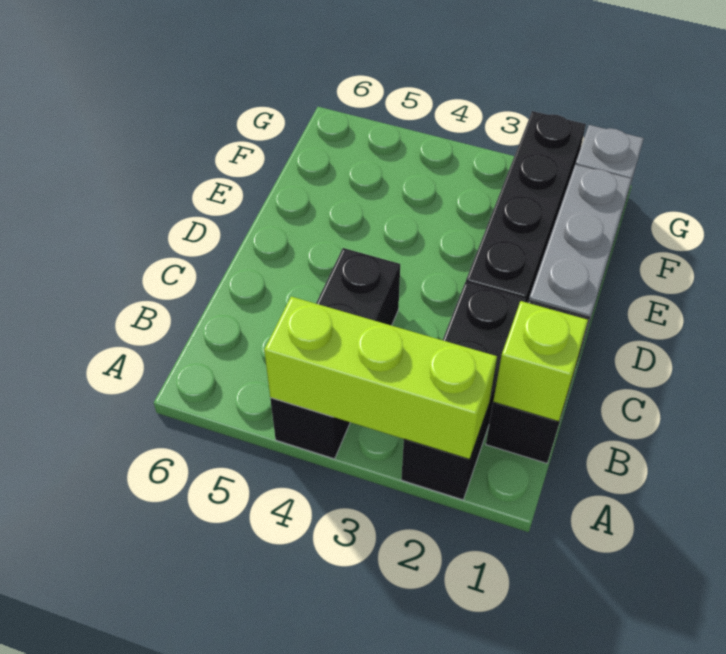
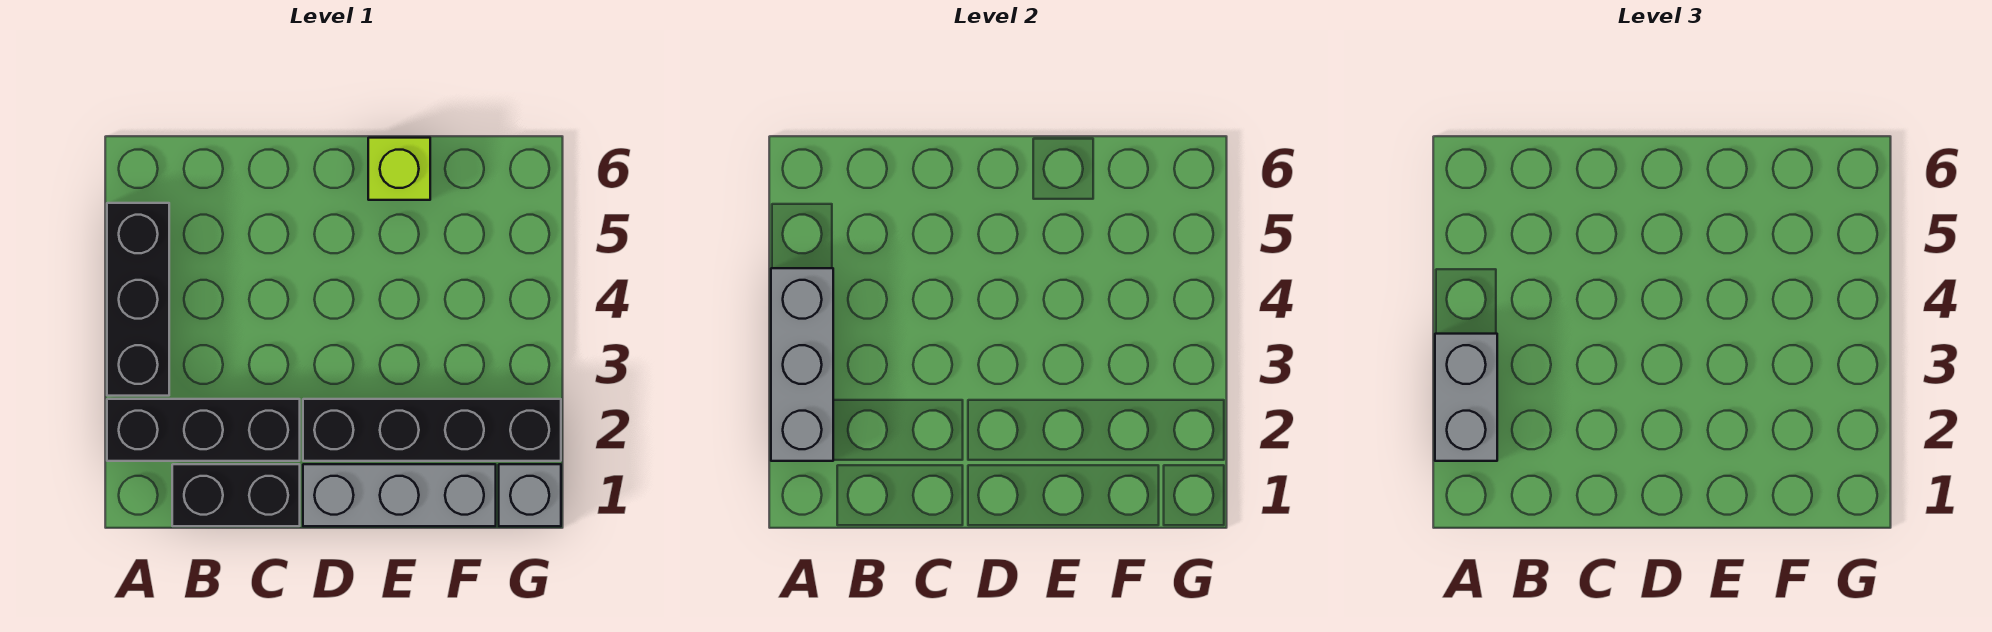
lime brick A2:A4 level 2 -> grey brick A2:A4 level 2
none -> grey brick A2:A3 level 3
black brick A4:C4 level 1 -> black brick A3:A5 level 1
lime brick B1 level 2 -> lime brick E6 level 1

